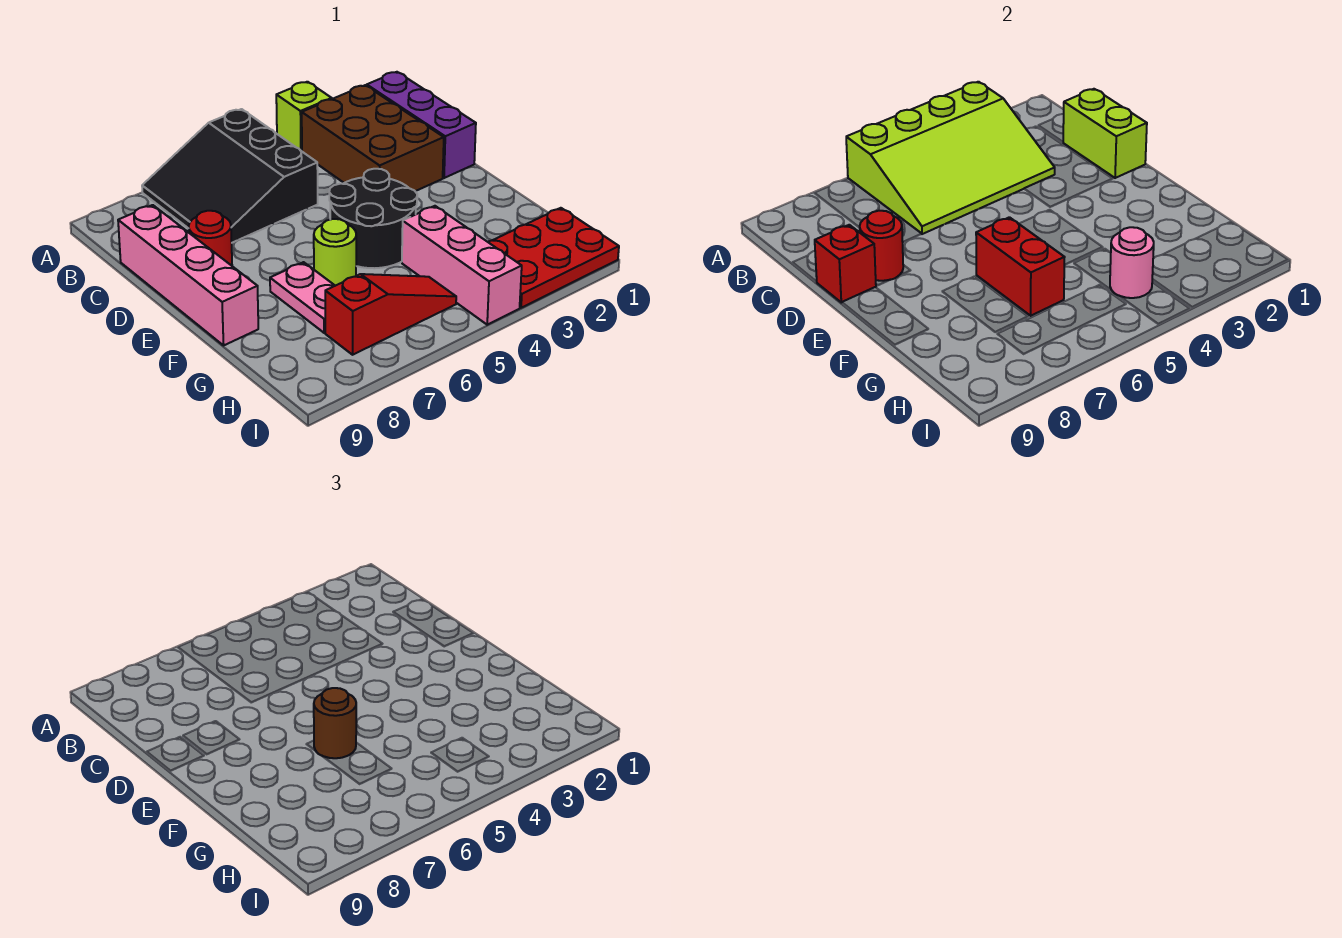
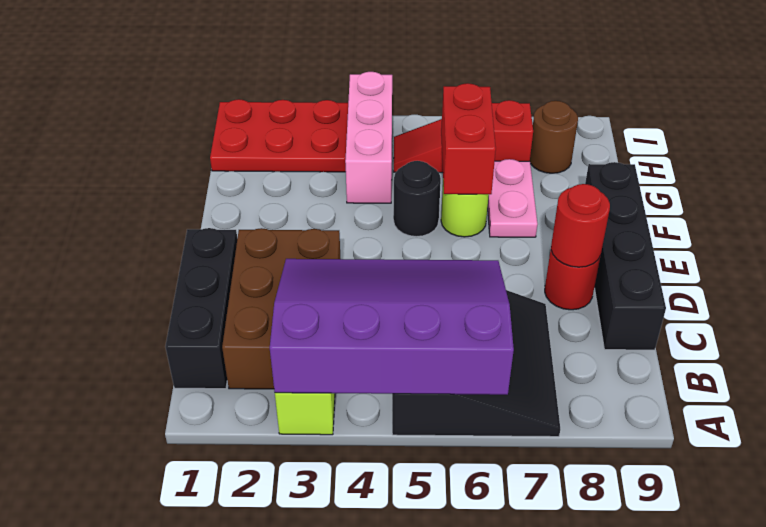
lime slope A3:C6 level 2 top A -> purple slope A3:C6 level 2 top A
purple brick B1:D1 level 1 -> black brick B1:D1 level 1
lime brick C1:D1 level 2 -> none
pink brick C9:F9 level 1 -> black brick C9:F9 level 1
red brick D9 level 2 -> none
black round brick E4:F5 level 1 -> black round brick F5 level 1
brown round brick F6 level 3 -> brown round brick H8 level 1
pink round brick H4 level 2 -> none

